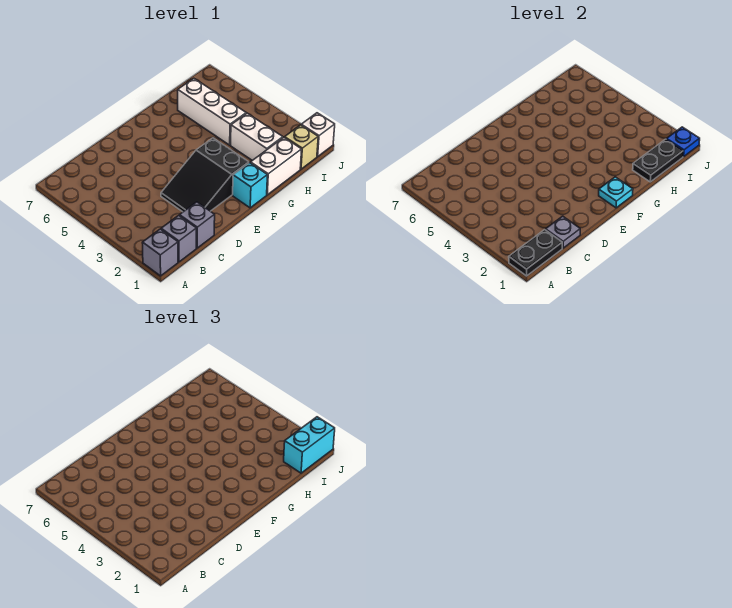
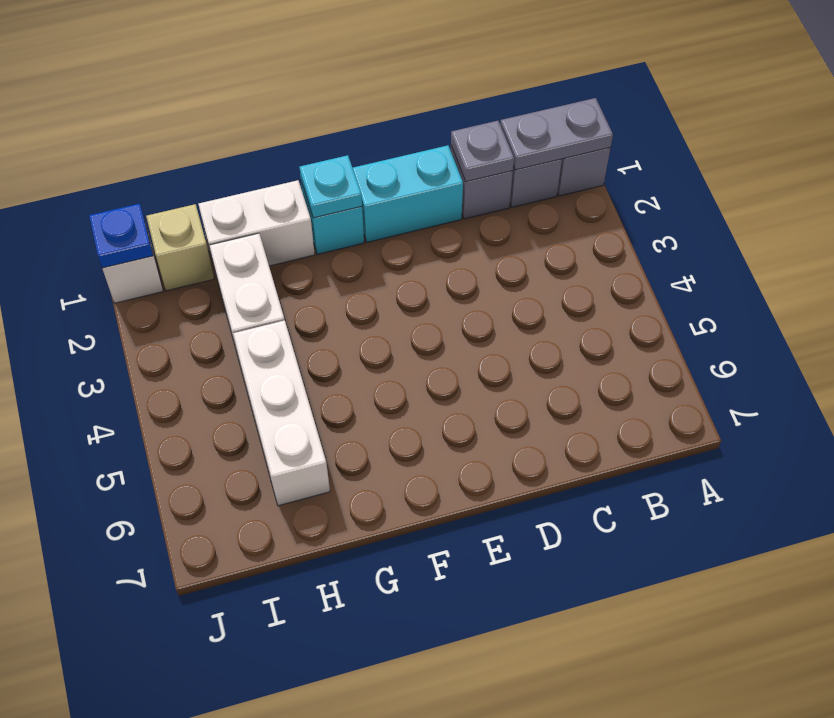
black plate A1:B1 level 2 -> grey plate A1:B1 level 2
black slope D2:F3 level 1 top F -> none
black plate H1:I1 level 2 -> none
cyan brick I1:J1 level 3 -> cyan brick D1:E1 level 1

